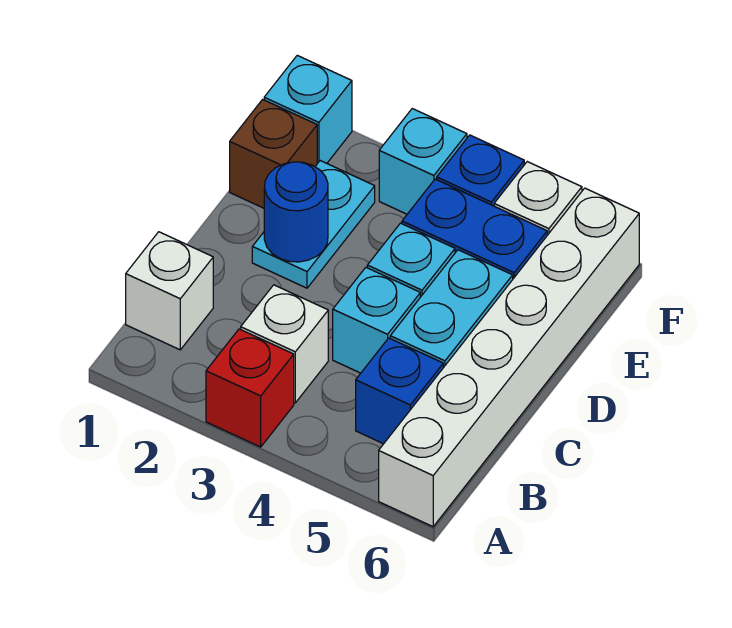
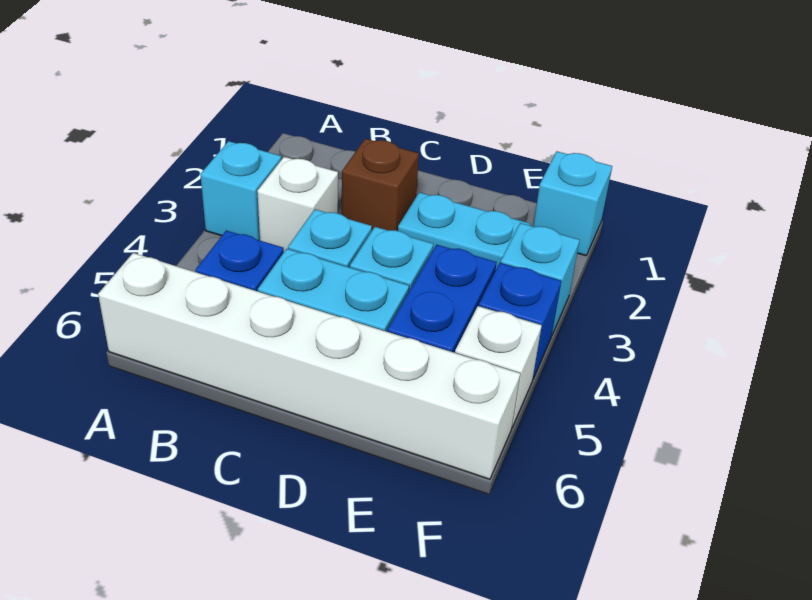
red brick A3 level 1 -> cyan brick A3 level 1
white brick B1 level 1 -> none
blue round brick D2 level 2 -> none
brown brick E1 level 1 -> brown brick C2 level 1

